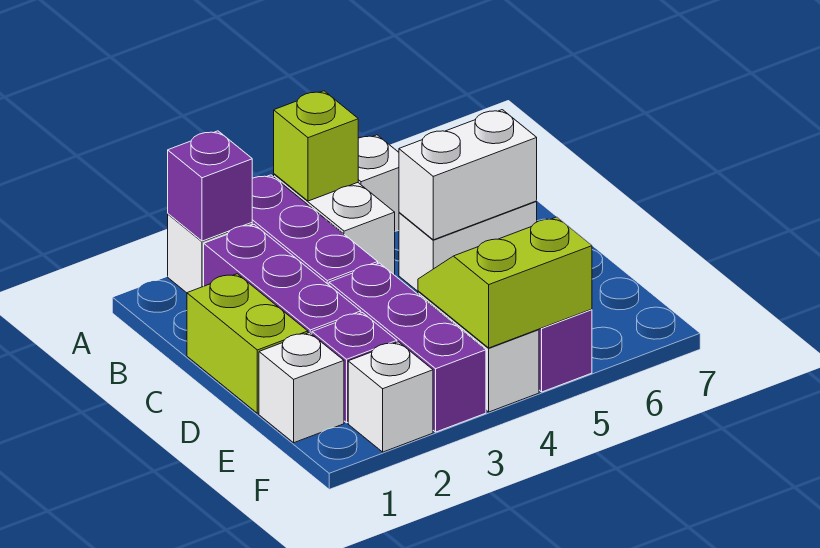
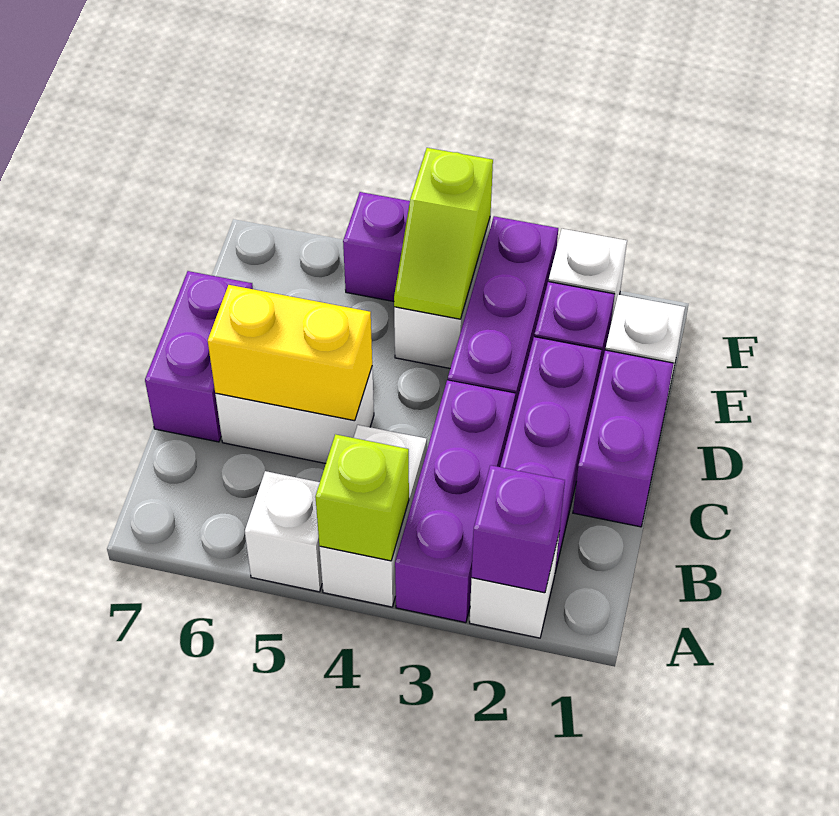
lime brick C1:D1 level 1 -> purple brick C1:D1 level 1
white brick C5:C6 level 2 -> yellow brick C5:C6 level 2
none -> purple brick C7:D7 level 1
lime slope E4:F5 level 2 top F -> lime slope E4:F4 level 2 top F

